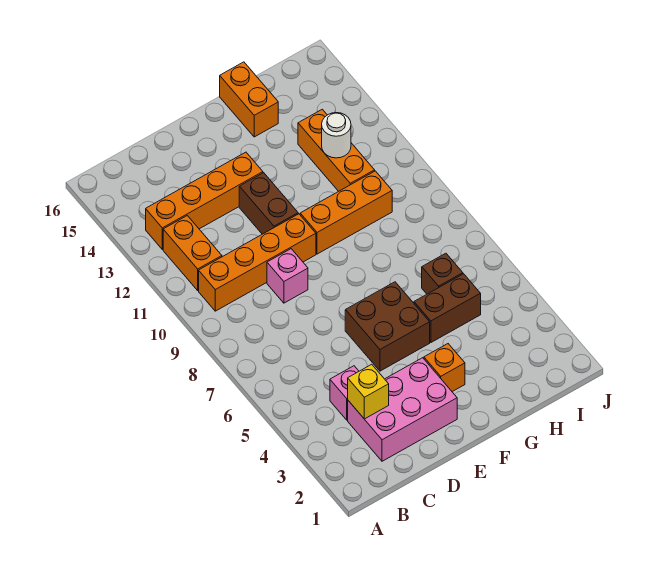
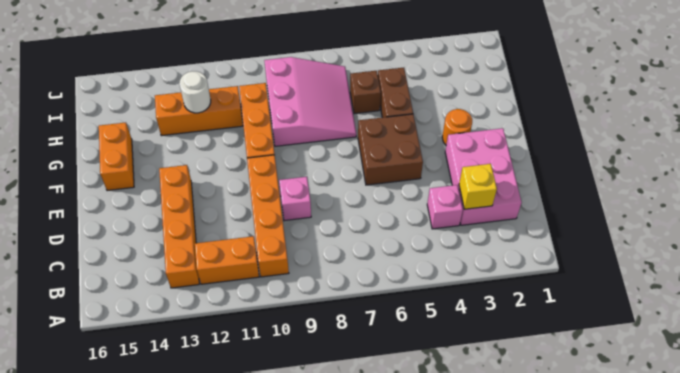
brown brick E11:E12 level 1 -> none
orange brick F3 level 1 -> orange round brick F3 level 1
none -> pink slope G7:I9 level 1 top 9
orange brick G15:G16 level 1 -> orange brick F15:G15 level 1

